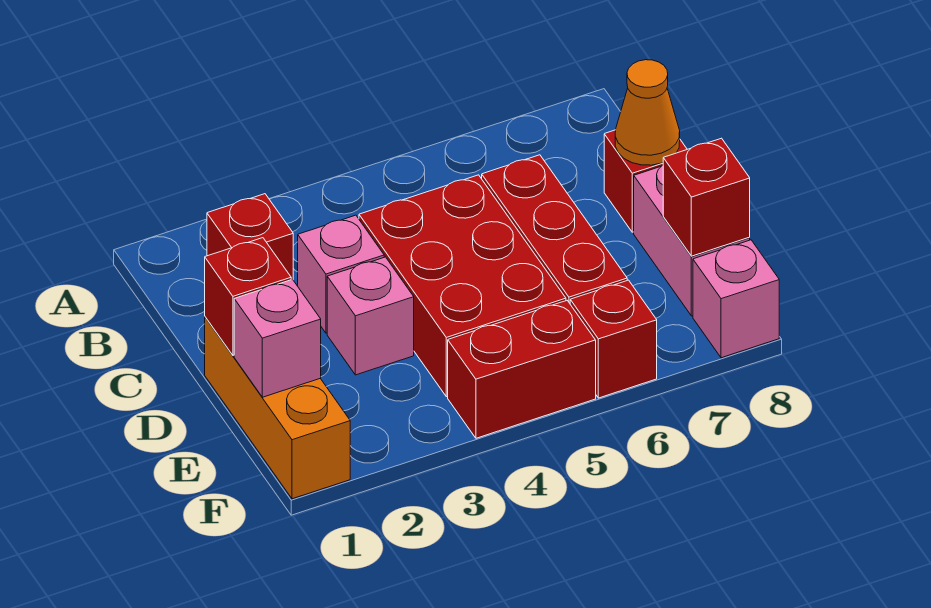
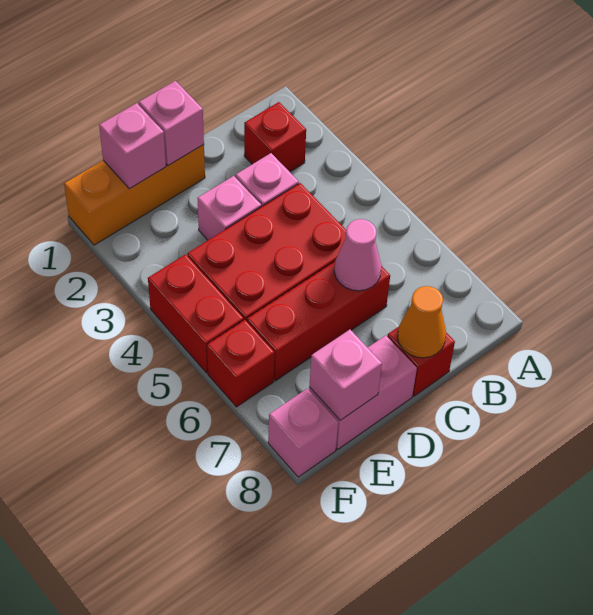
none -> pink cone C6 level 2
red brick D1 level 2 -> pink brick D1 level 2
red brick E8 level 2 -> pink brick E8 level 2

